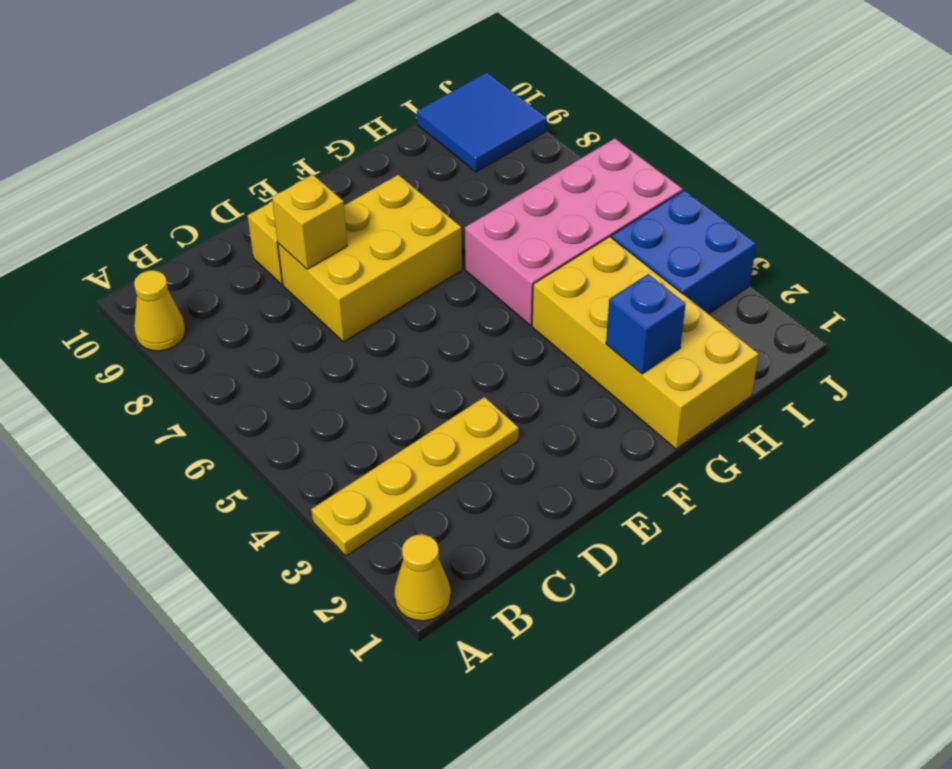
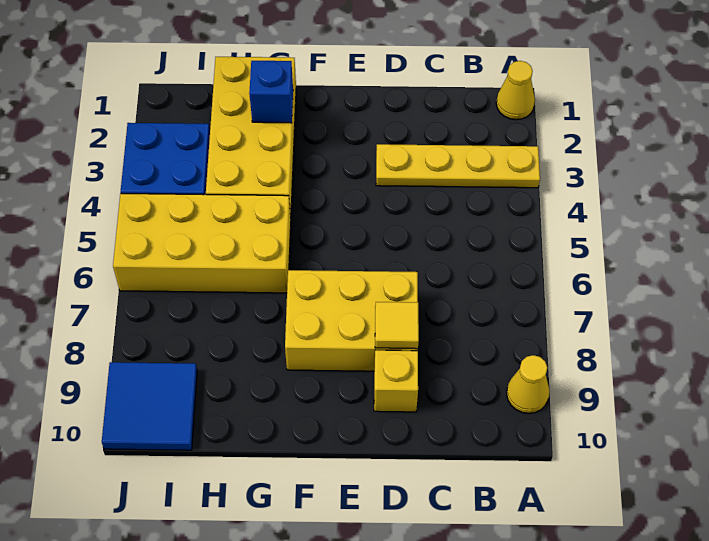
yellow brick D8 level 2 -> yellow tile D8 level 2
pink brick G5:J6 level 1 -> yellow brick G5:J6 level 1

